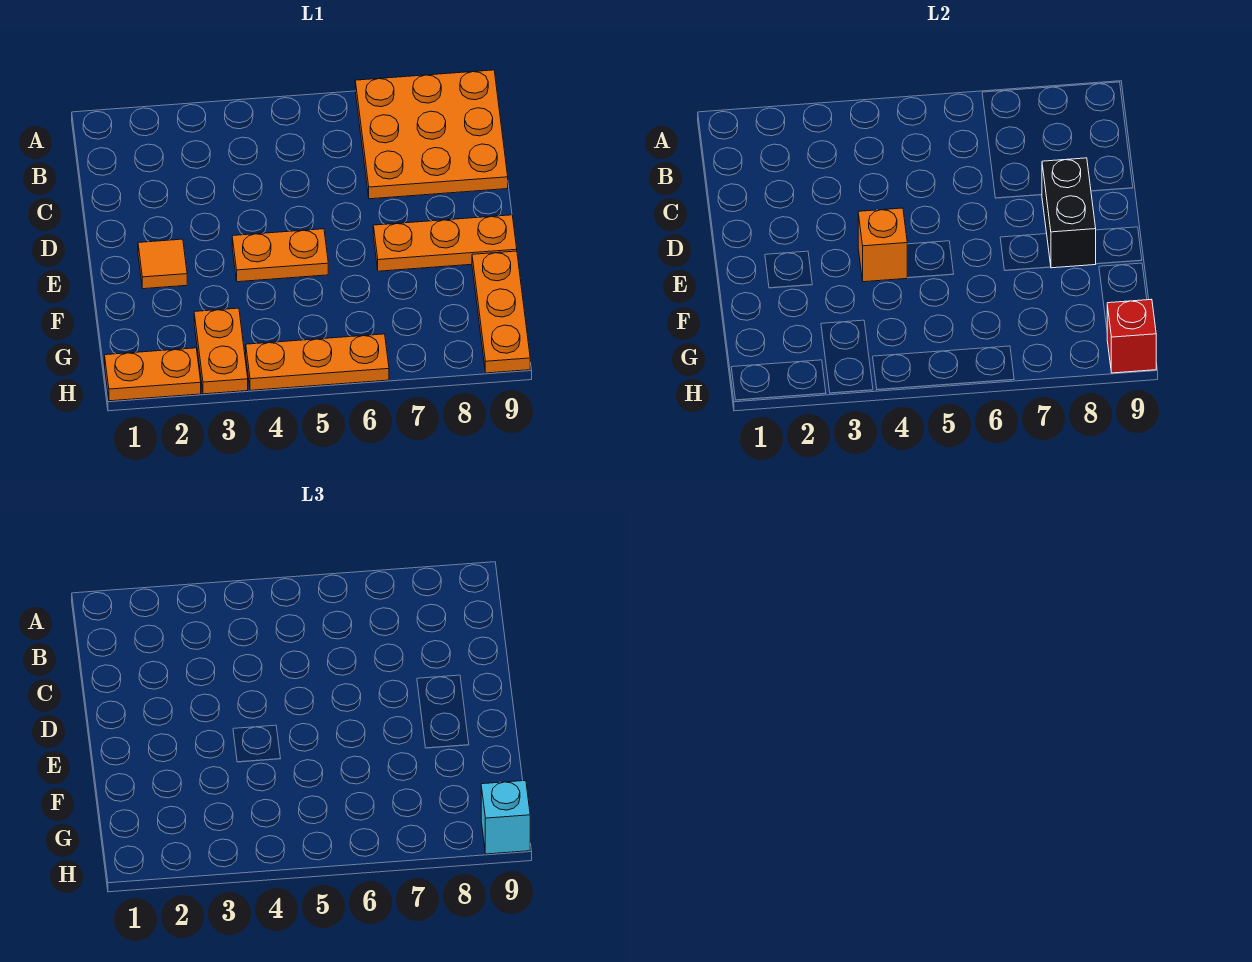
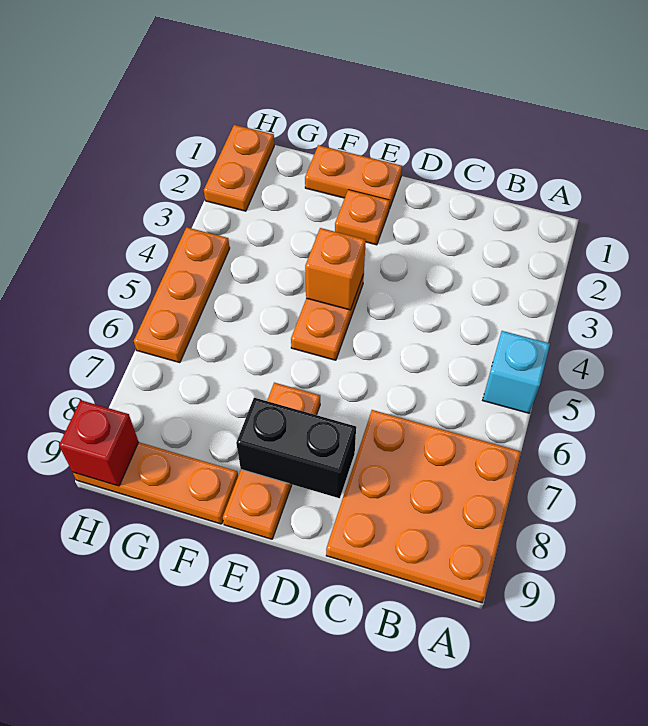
orange tile E2 level 1 -> orange plate E2 level 1
orange plate G3:H3 level 1 -> orange plate E1:F1 level 1
cyan brick H9 level 3 -> cyan brick A5 level 1

